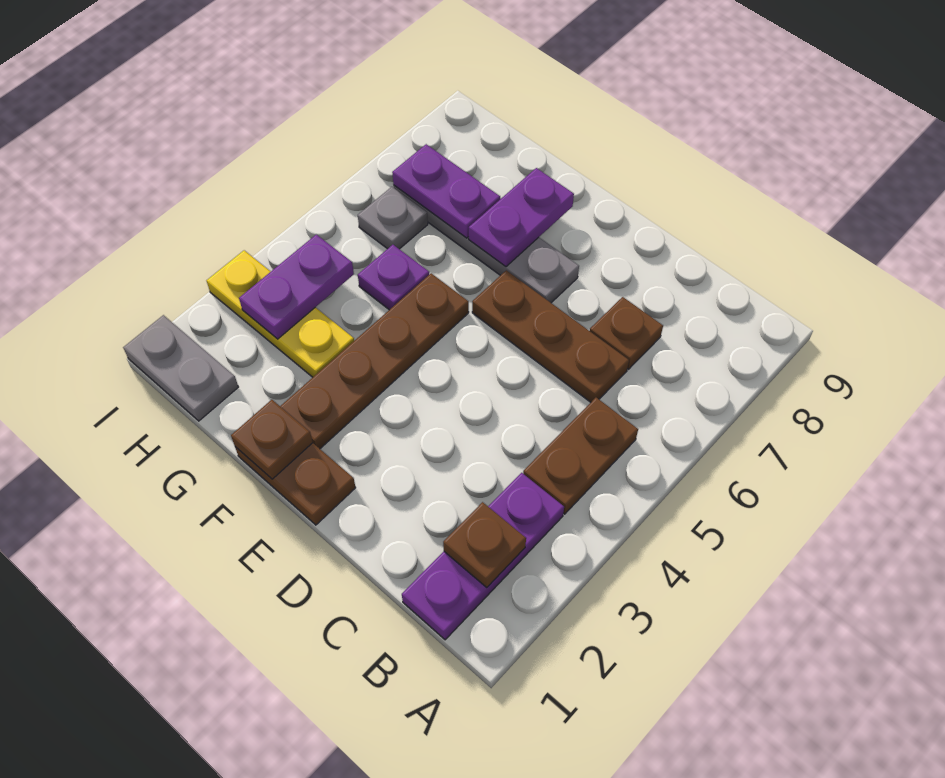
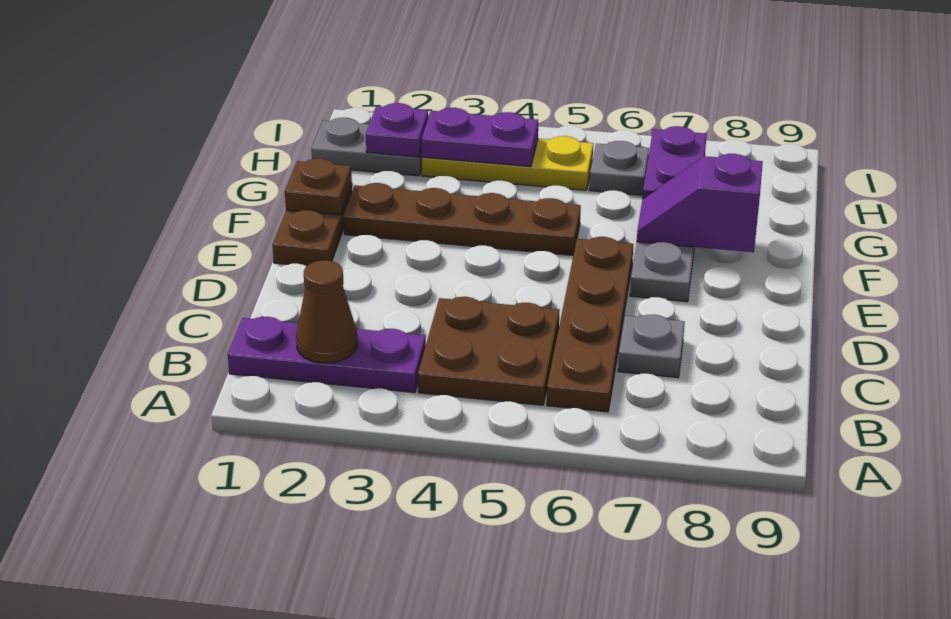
brown plate B2 level 2 -> brown cone B2 level 2
brown plate B4:B5 level 1 -> brown plate B4:C5 level 1
brown plate C6:E6 level 1 -> brown plate B6:E6 level 1
brown plate C7 level 1 -> grey plate C7 level 1
purple plate F7:F8 level 2 -> purple slope F7:F8 level 2 top 8
yellow plate G3:I3 level 1 -> yellow plate H3:H5 level 1
purple plate G5 level 1 -> purple plate H2 level 2
grey plate H1:I1 level 1 -> grey plate H1:H2 level 1

